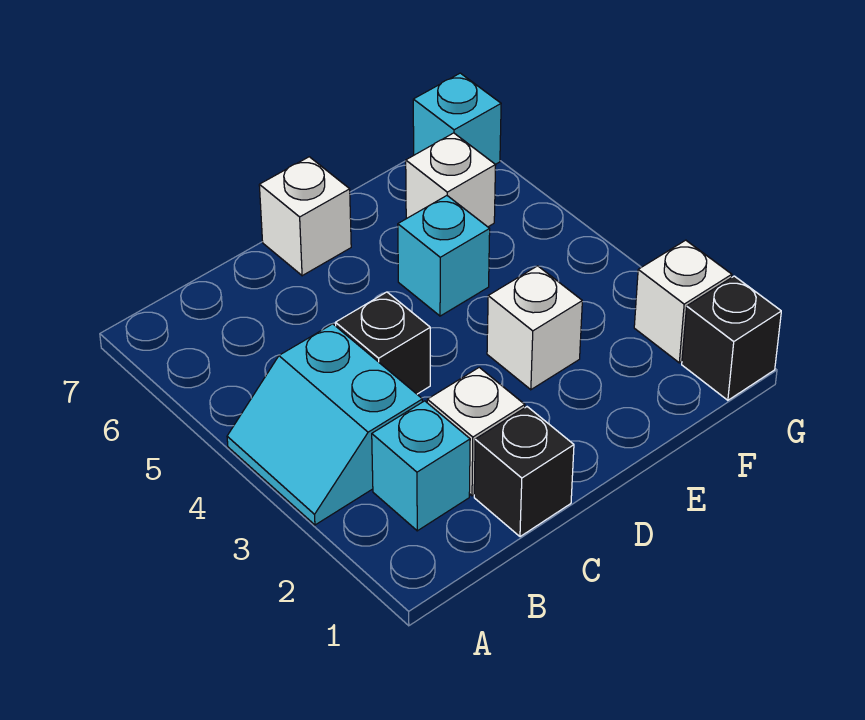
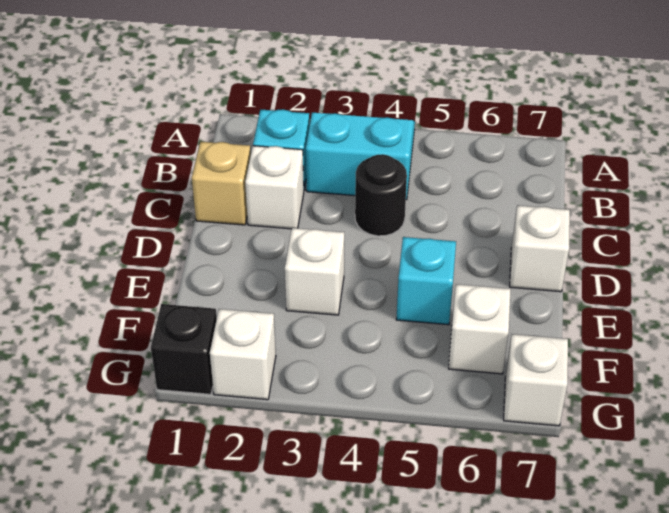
black brick C1 level 1 -> tan brick C1 level 1
black brick C4 level 1 -> black round brick C4 level 1
cyan brick G7 level 1 -> white brick G7 level 1

